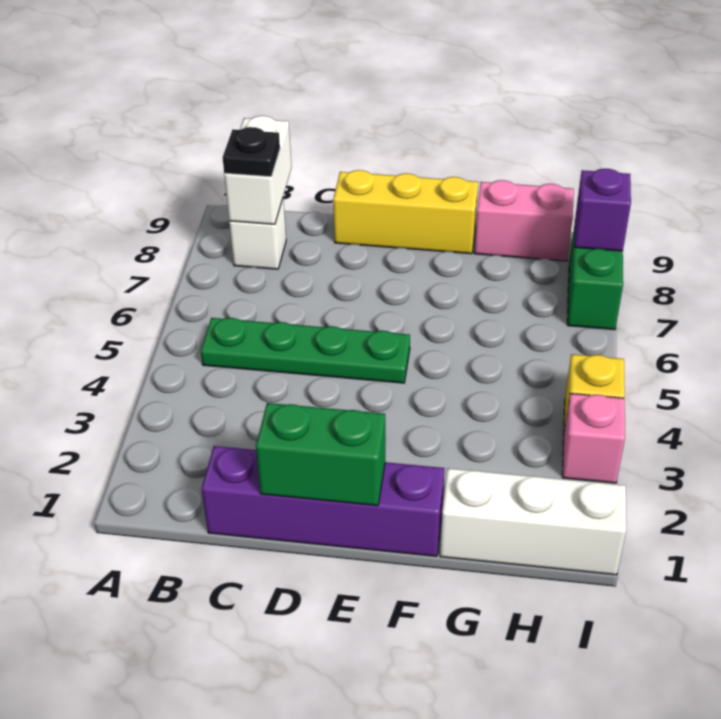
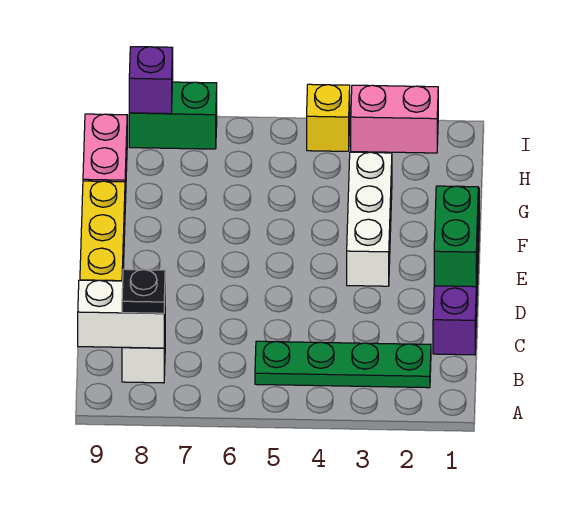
green plate B5:E5 level 1 -> green plate B2:B5 level 1
white brick G1:I1 level 1 -> white brick E3:G3 level 1
pink brick I3 level 1 -> pink brick I2:I3 level 1

